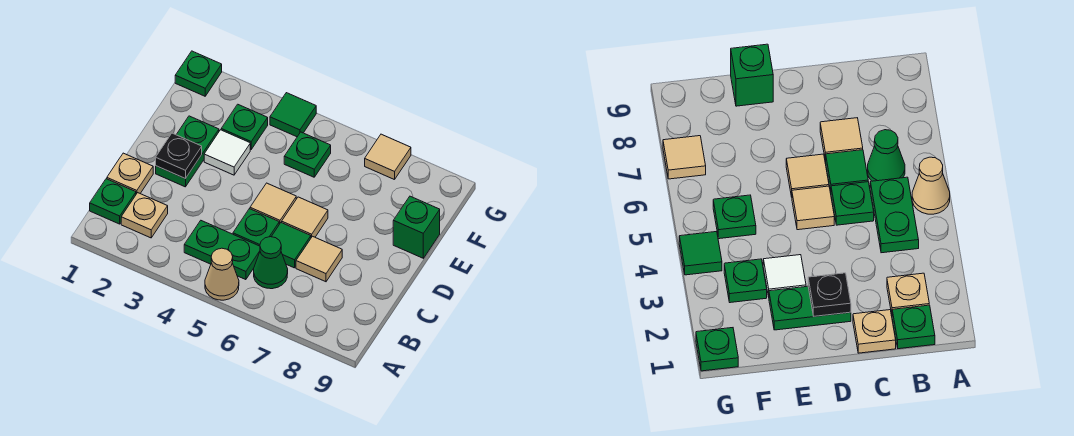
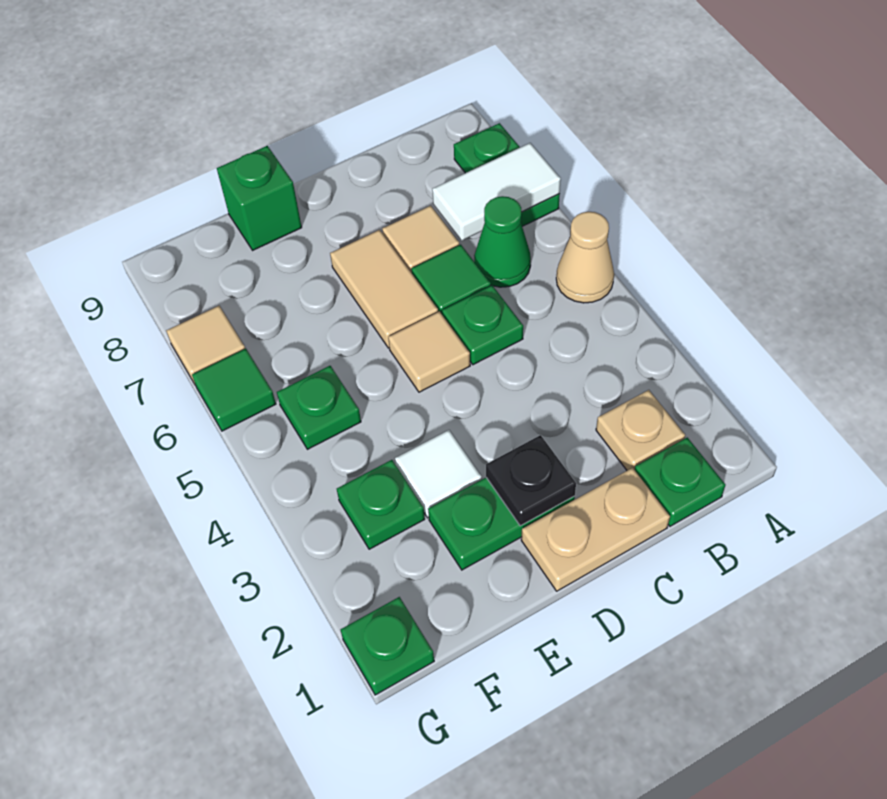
none -> white tile A7:B7 level 2
green plate B4:B5 level 1 -> green plate A7:A8 level 1
tan plate C1 level 1 -> tan plate C1:D1 level 1
tan tile D6 level 1 -> tan tile D6:D7 level 1
green tile G4 level 1 -> green tile G6 level 1

